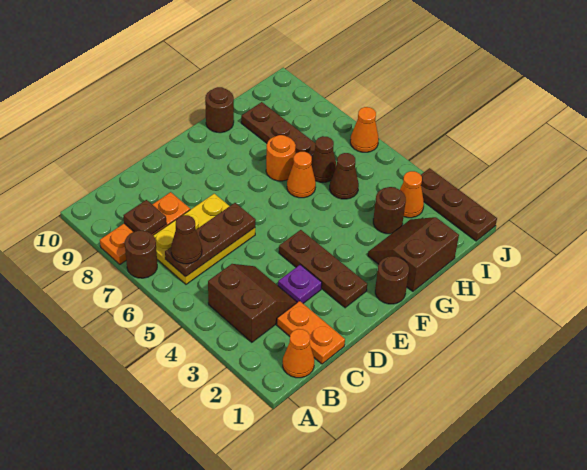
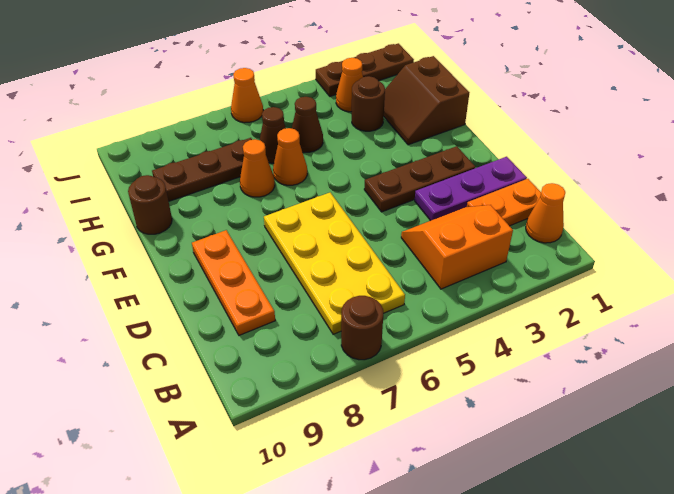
orange plate A8:C8 level 1 -> orange plate C9:E9 level 1
brown slope B3:C4 level 1 top B -> orange slope B3:C4 level 1 top B
yellow plate B6:D7 level 1 -> yellow plate B6:E7 level 1
brown plate B6:D6 level 2 -> none
brown cone B6 level 3 -> none
brown plate B8 level 2 -> none
purple plate D3 level 1 -> purple plate D1:D3 level 1
brown round brick F1 level 1 -> none
orange round brick G7 level 1 -> orange cone G7 level 1

